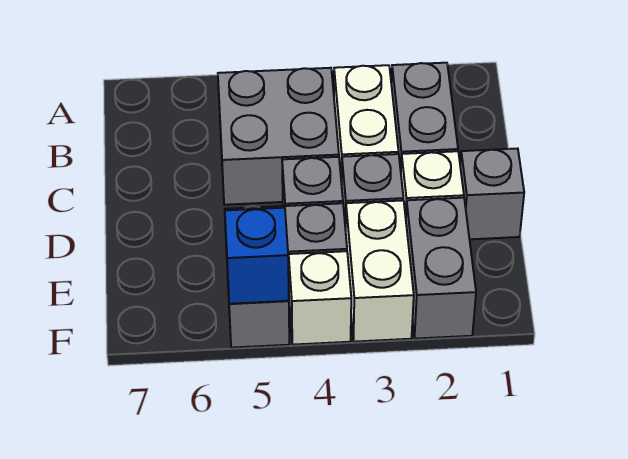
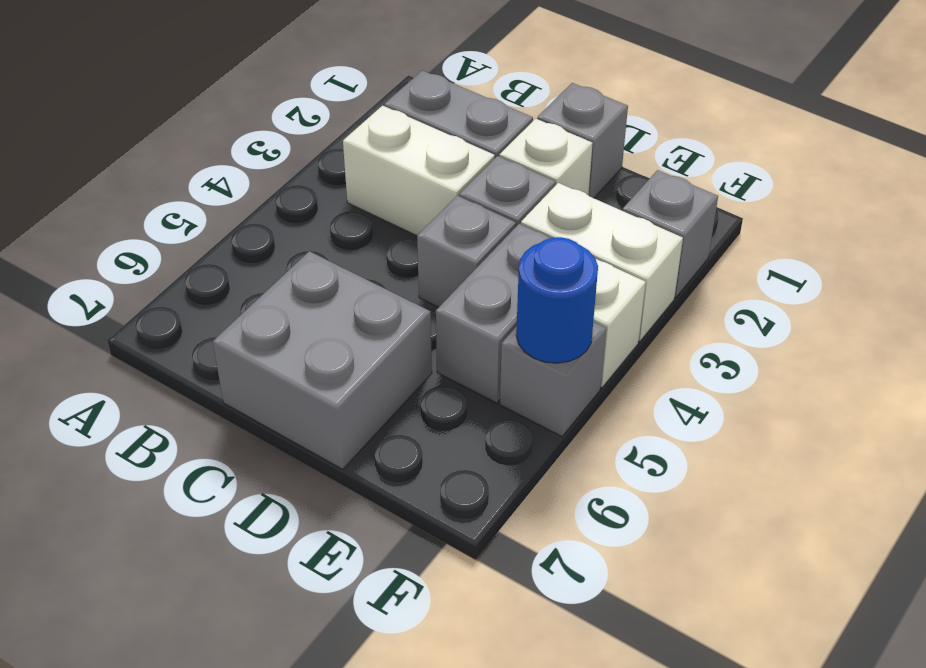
grey brick B4:C5 level 1 -> grey brick C6:D7 level 1
grey brick E2:F2 level 1 -> grey brick F2 level 1
blue brick F5 level 2 -> blue round brick F5 level 2

